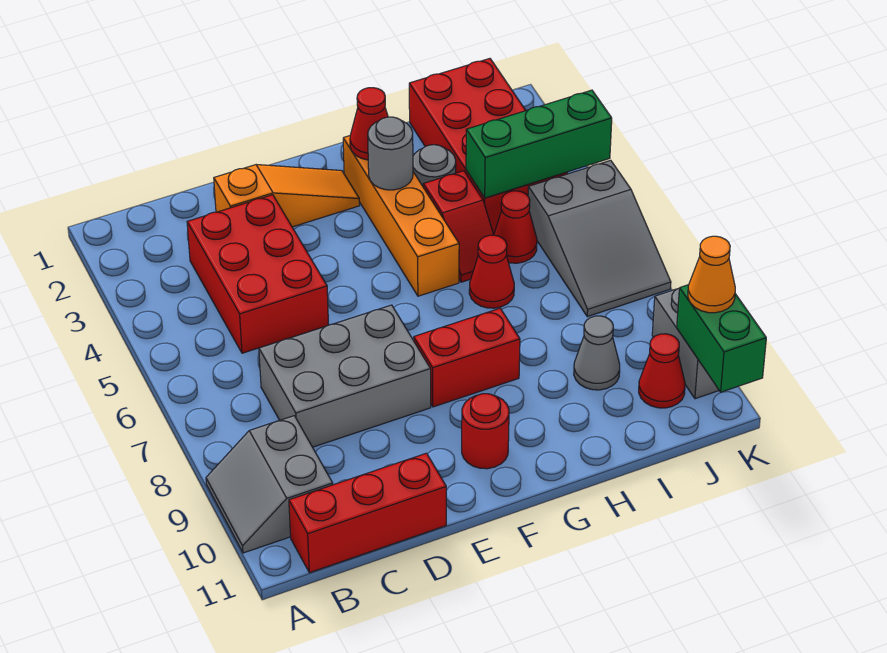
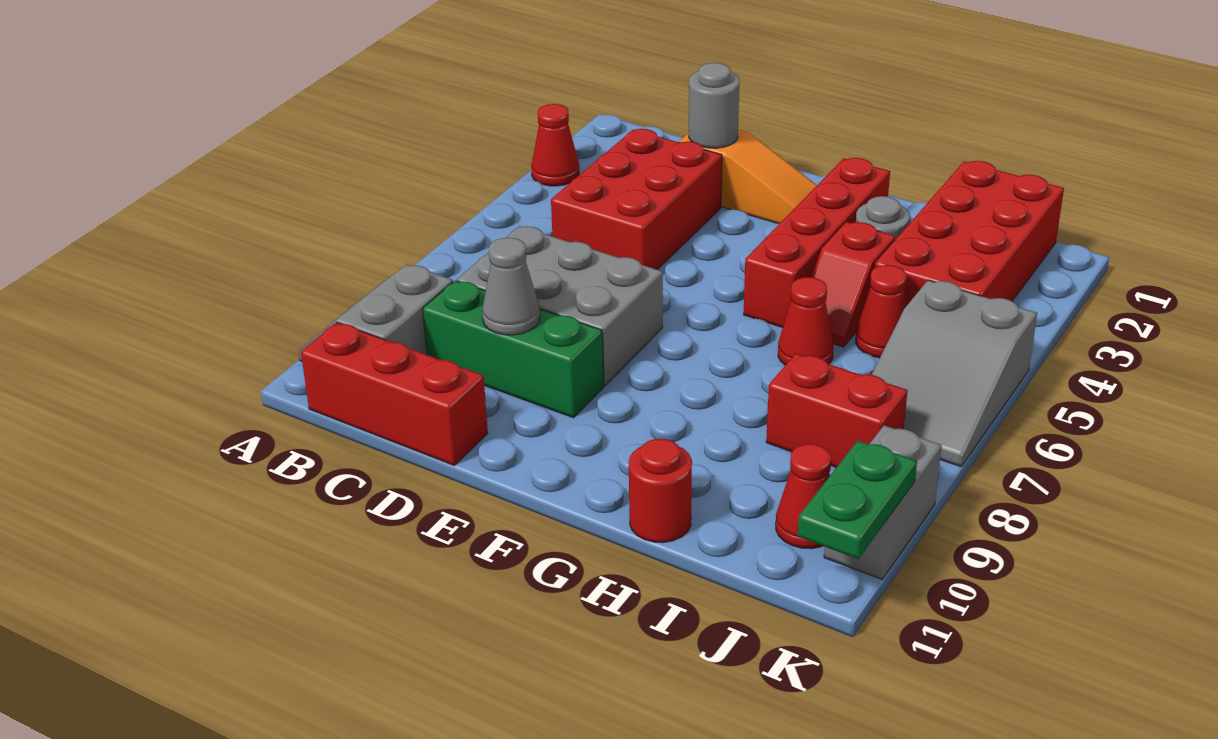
red brick F8:G8 level 1 -> red brick I8:J8 level 1
red round brick F10 level 1 -> red round brick H11 level 1
orange brick G2:G5 level 1 -> red brick G2:G5 level 1
red cone G2 level 2 -> red cone A3 level 1
grey round brick G3 level 2 -> grey round brick D2 level 2
green brick I4:K4 level 2 -> green brick C9:E9 level 1
grey cone I9 level 1 -> grey cone D9 level 2
green brick K10:K11 level 2 -> green plate K10:K11 level 2
orange cone K10 level 3 -> none

